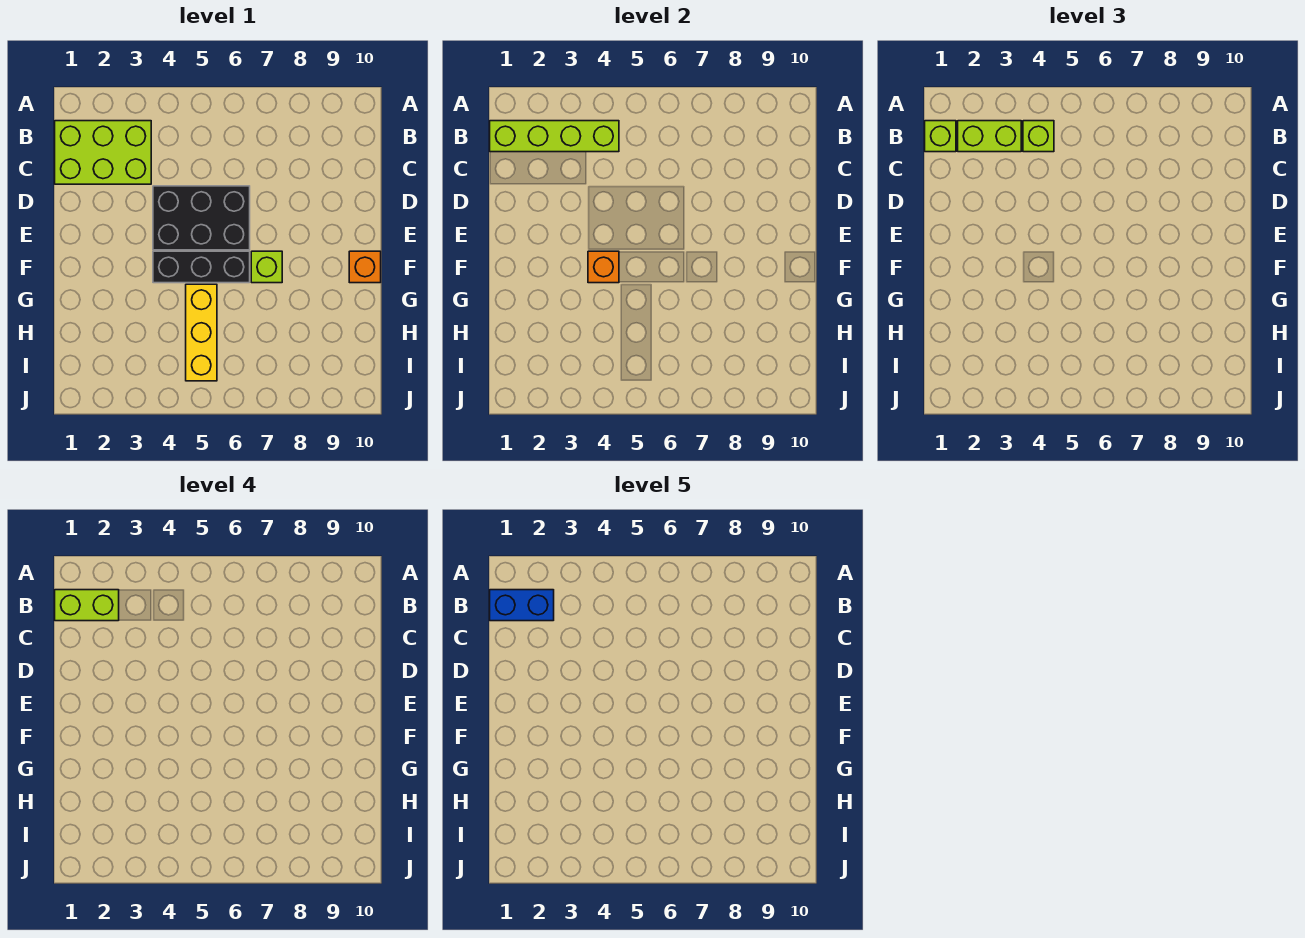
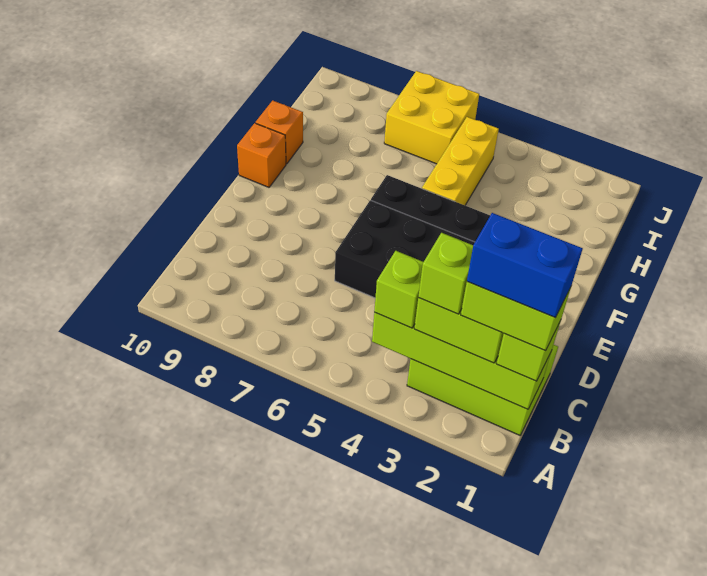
orange brick F4 level 2 -> orange brick G10 level 1
lime brick F7 level 1 -> lime brick B3 level 4
none -> yellow brick I6:J7 level 1

